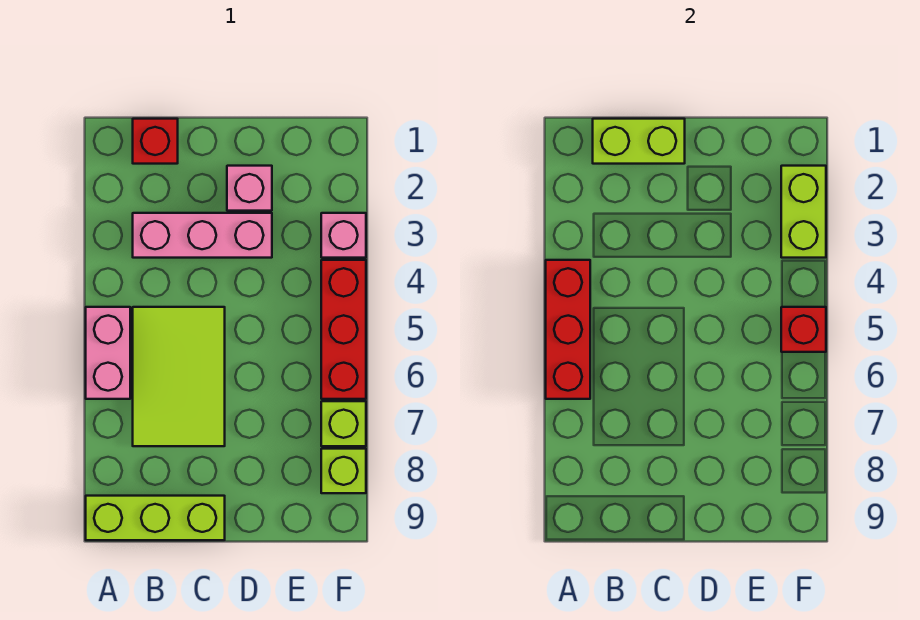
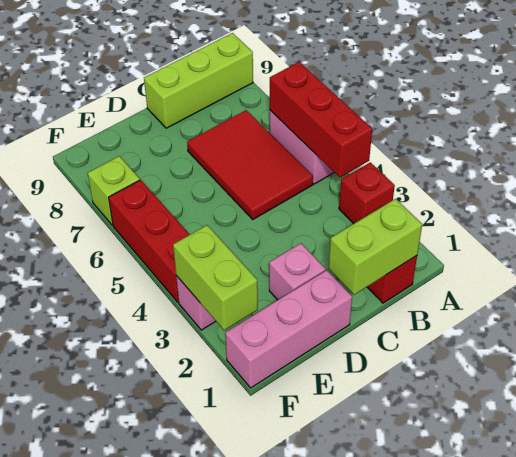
pink brick B3:D3 level 1 -> pink brick D1:F1 level 1
lime tile B5:C7 level 1 -> red tile B5:C7 level 1
red brick F5 level 2 -> red brick A3 level 1
lime brick F8 level 1 -> none

